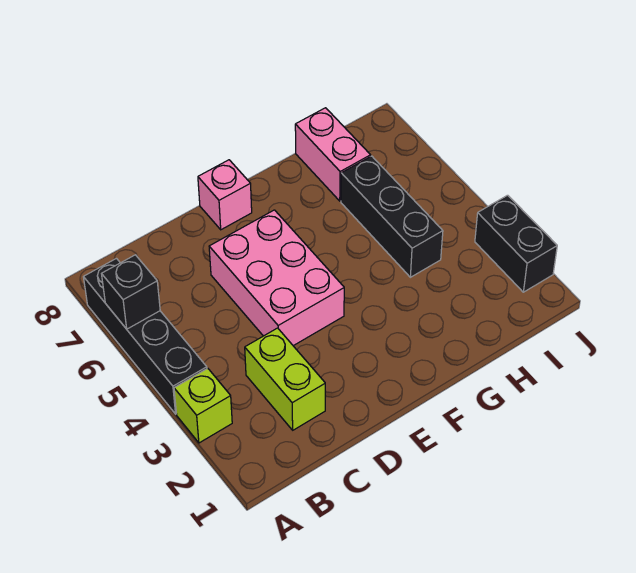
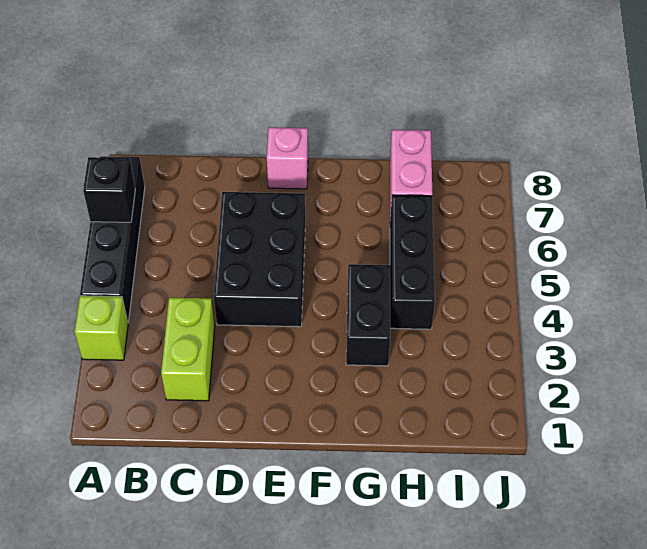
pink brick D4:E6 level 1 -> black brick D4:E6 level 1
black brick J2:J3 level 1 -> black brick G3:G4 level 1

